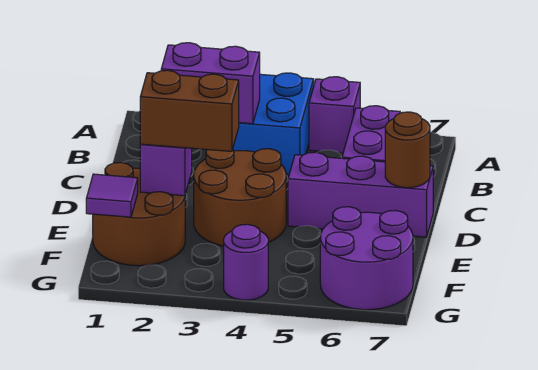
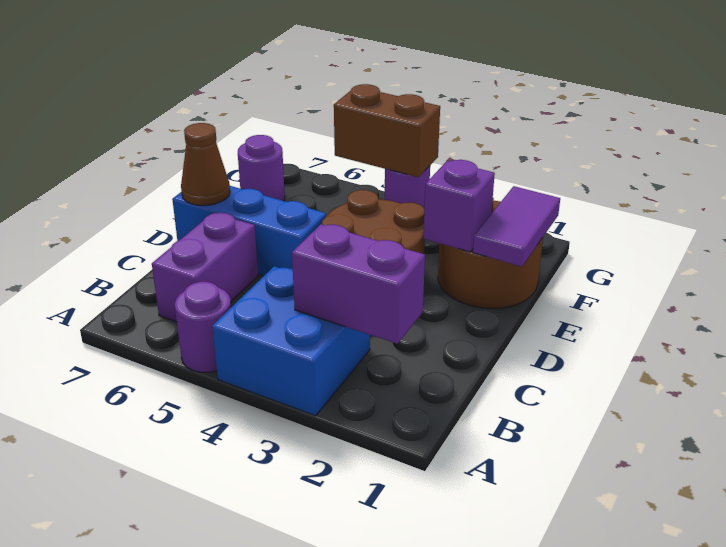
purple brick A5 level 1 -> purple round brick A5 level 1
purple brick D5:D7 level 1 -> blue brick D5:D7 level 1
brown round brick D7 level 2 -> brown cone D7 level 2
brown brick E2:E3 level 3 -> brown brick G4:G5 level 2
purple tile F1 level 2 -> purple tile E1:F1 level 2
purple round brick F6:G7 level 1 -> purple round brick F7 level 1

